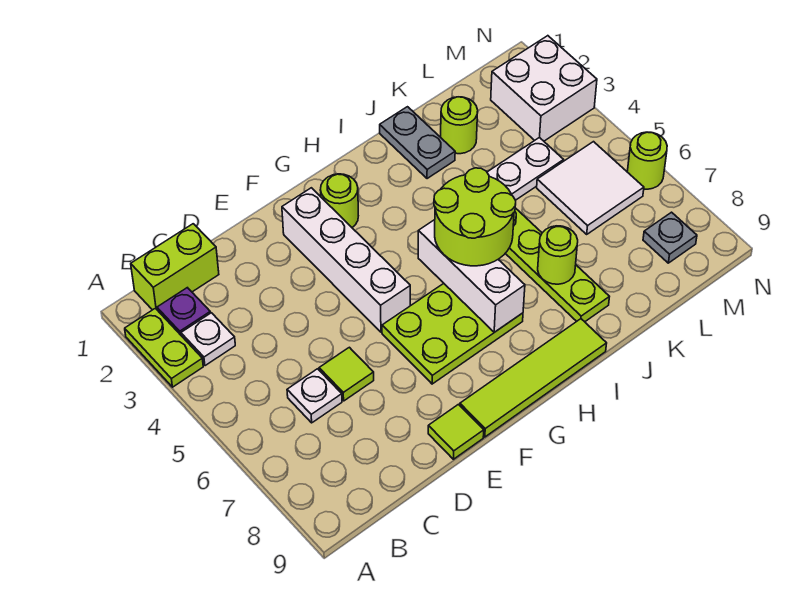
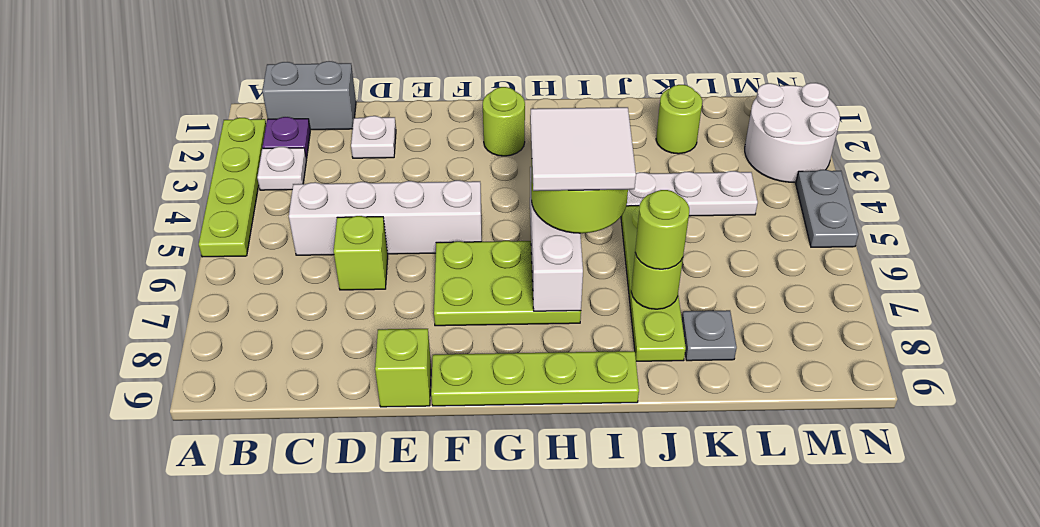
lime plate A2:A3 level 1 -> lime plate A2:A5 level 1
lime brick B1:C1 level 1 -> grey brick B1:C1 level 1
white plate C6 level 1 -> white plate D2 level 1
lime tile D6 level 1 -> lime brick D6 level 1
lime tile E9 level 1 -> lime brick E9 level 1
white brick F2:F5 level 1 -> white brick C5:F5 level 1
lime tile F9:I9 level 1 -> lime plate F9:I9 level 1
grey plate J1:J2 level 1 -> grey plate N4:N5 level 1
white tile L5:M6 level 1 -> white tile H5:I6 level 4
white brick M2:N3 level 1 -> white round brick M2:N3 level 1
grey plate M8 level 1 -> grey plate K8 level 1
lime round brick N6 level 1 -> lime round brick J7 level 3

